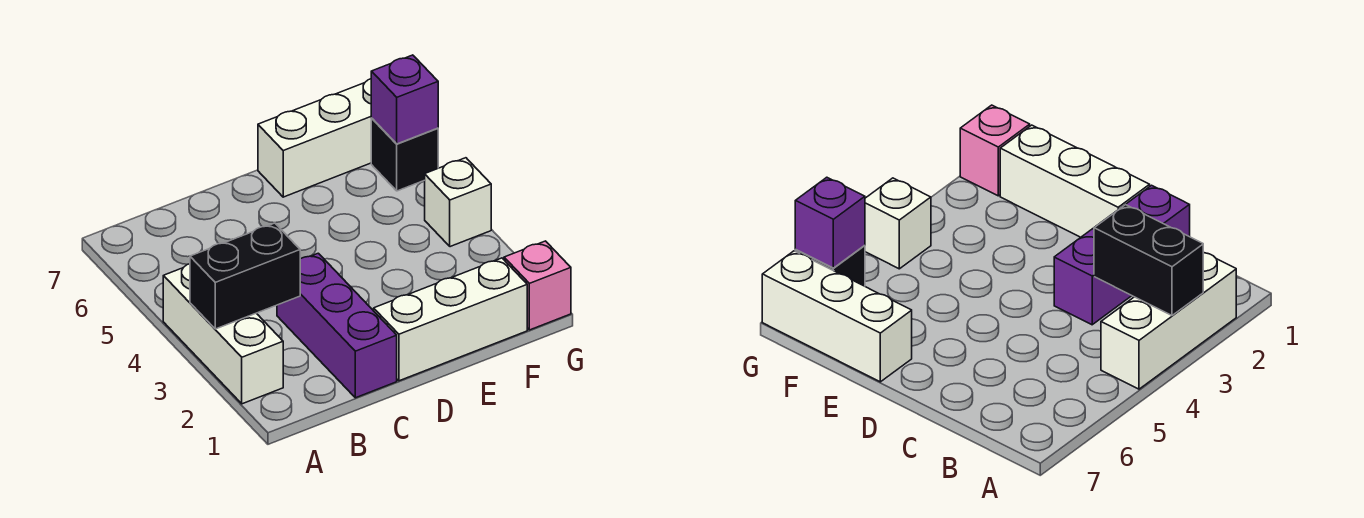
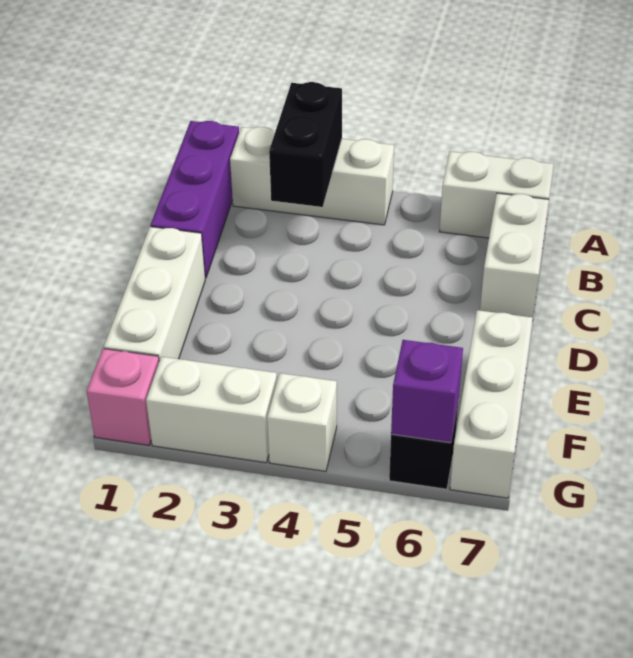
none -> white brick A6:A7 level 1
none -> white brick B7:C7 level 1
purple brick C1:C3 level 1 -> purple brick A1:C1 level 1
none -> white brick G2:G3 level 1

